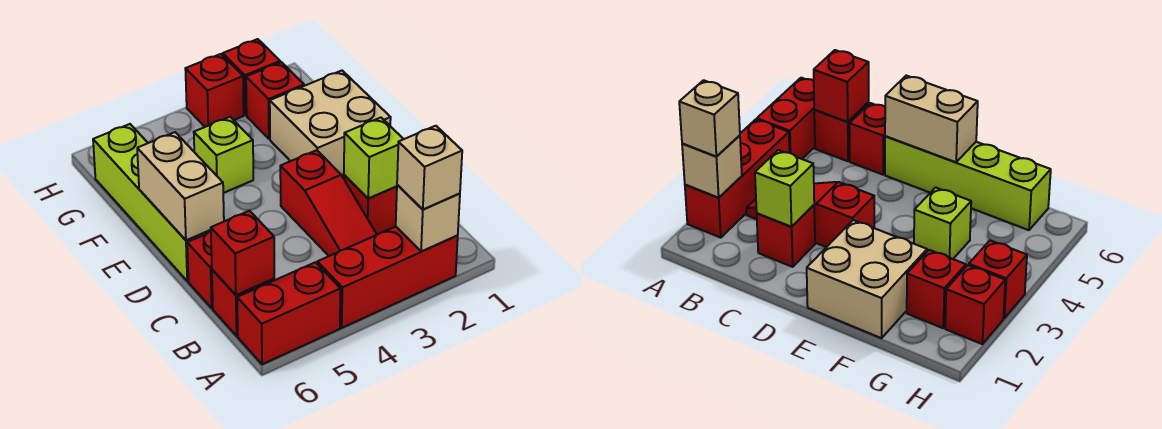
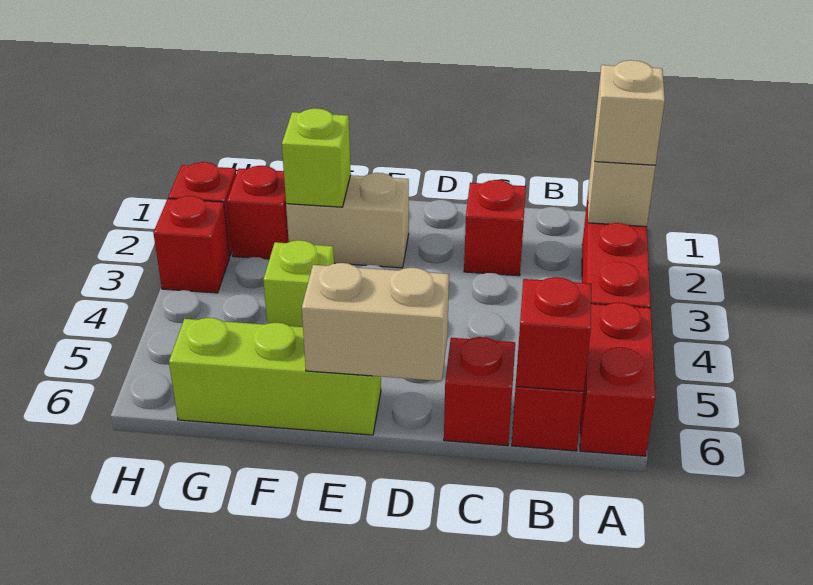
red slope B3:D3 level 1 top D -> none
lime brick C2 level 2 -> lime brick F2 level 2
lime brick D6:G6 level 1 -> lime brick E6:G6 level 1
tan brick E1:F2 level 1 -> tan brick E2:F2 level 1

